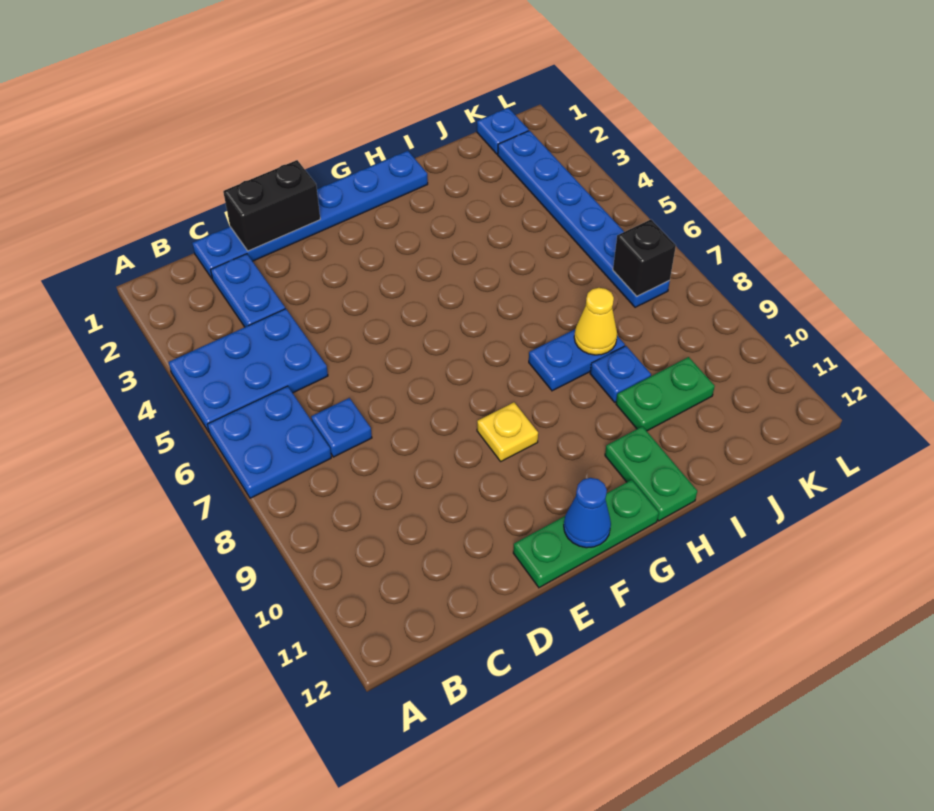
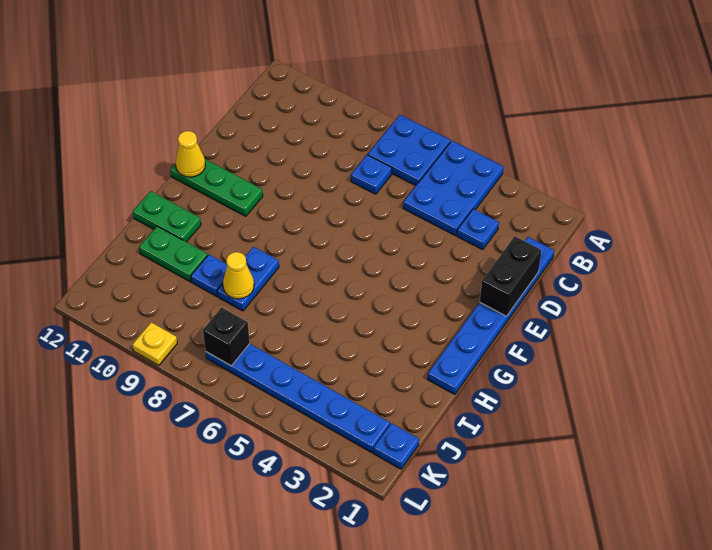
blue plate C2:C3 level 1 -> blue plate C3 level 1
green plate E12:G12 level 1 -> green plate F10:F12 level 1
yellow plate F9 level 1 -> yellow plate L9 level 1
blue cone F12 level 2 -> yellow cone F12 level 2
green plate I10:J10 level 1 -> green plate I10:I11 level 1

